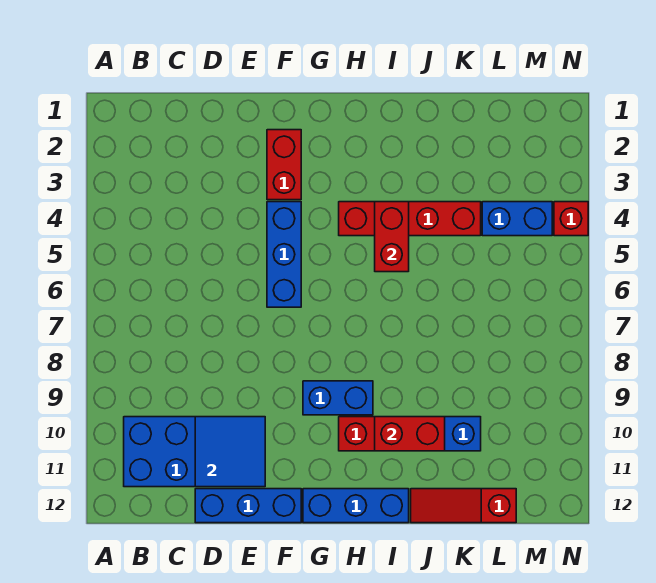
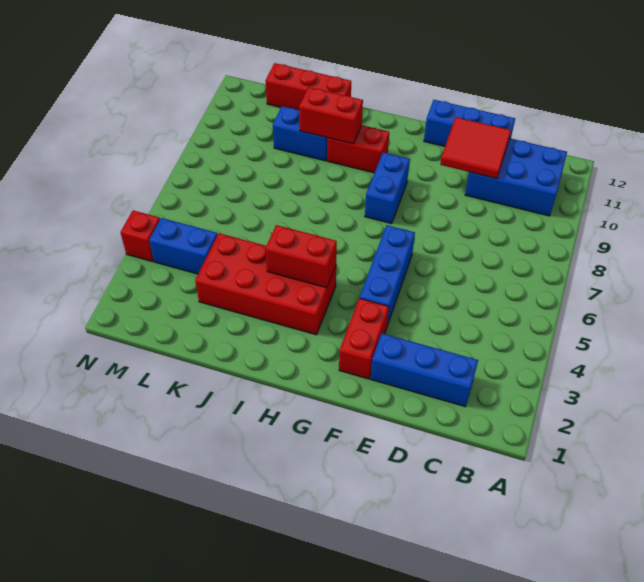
blue tile D10:E11 level 2 -> red tile D10:E11 level 2
blue brick G9:H9 level 1 -> blue brick G8:G9 level 1
blue brick G12:I12 level 1 -> blue brick C2:E2 level 1
red brick H4:K4 level 1 -> red brick H3:K4 level 1
red brick I4:I5 level 2 -> red brick H4:I4 level 2
red slope J12:L12 level 1 top L -> red brick J12:L12 level 1

